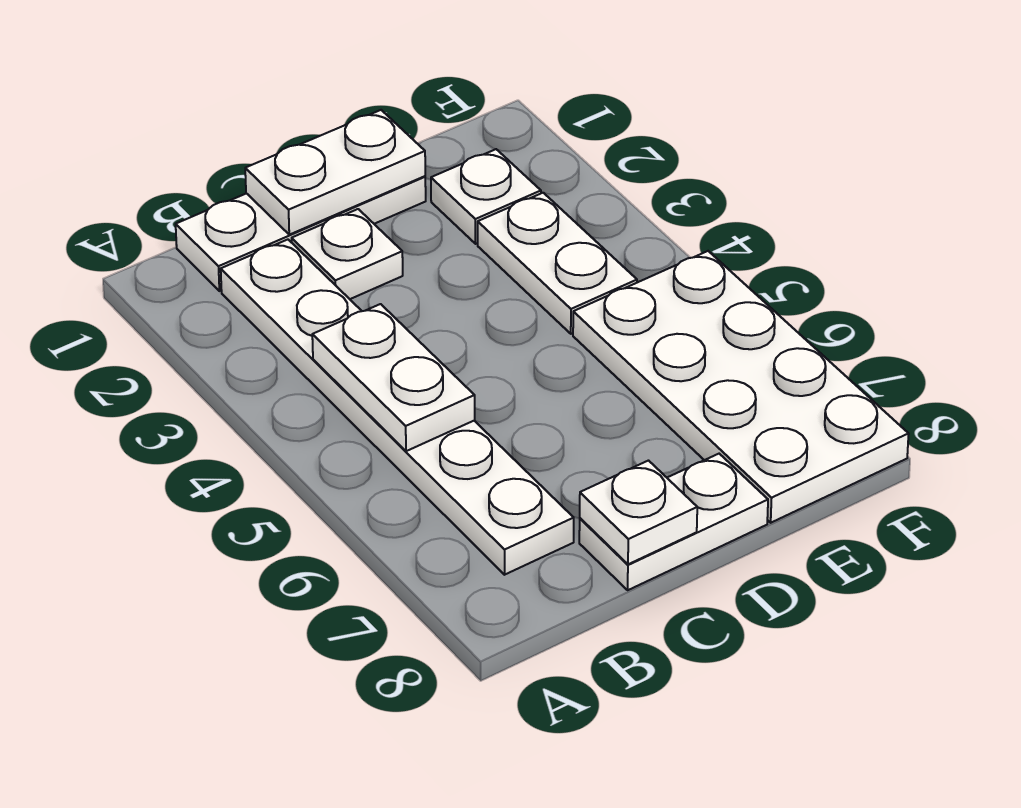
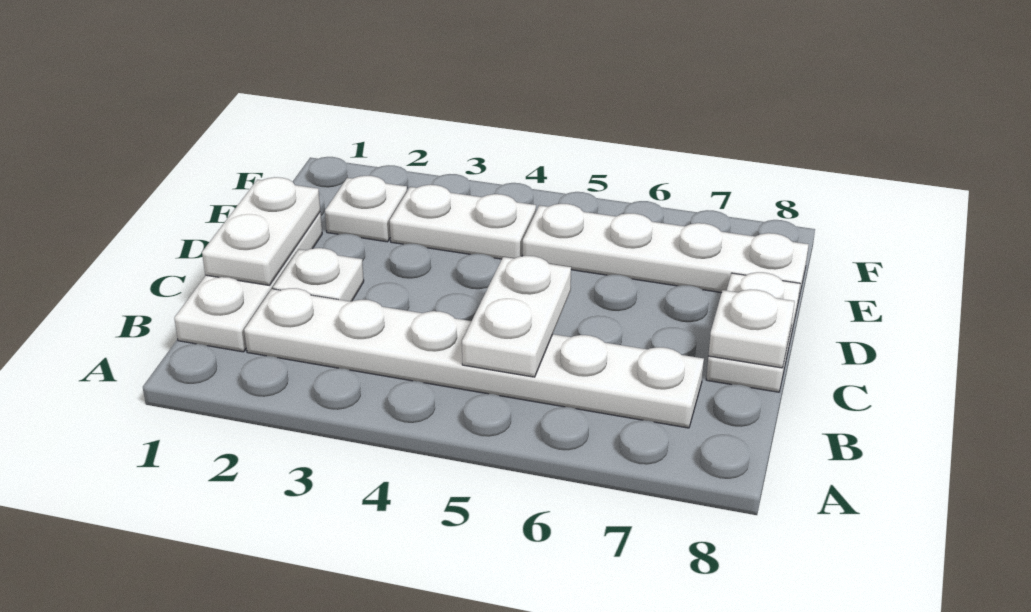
white plate B4:B5 level 2 -> white plate B5:C5 level 2
white plate E5:F8 level 1 -> white plate E5:E8 level 1

